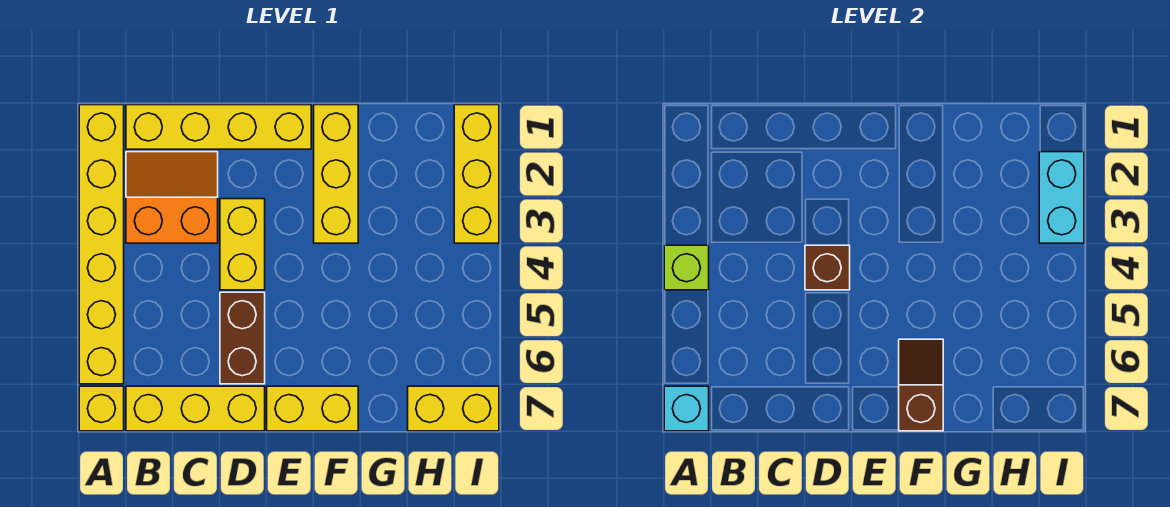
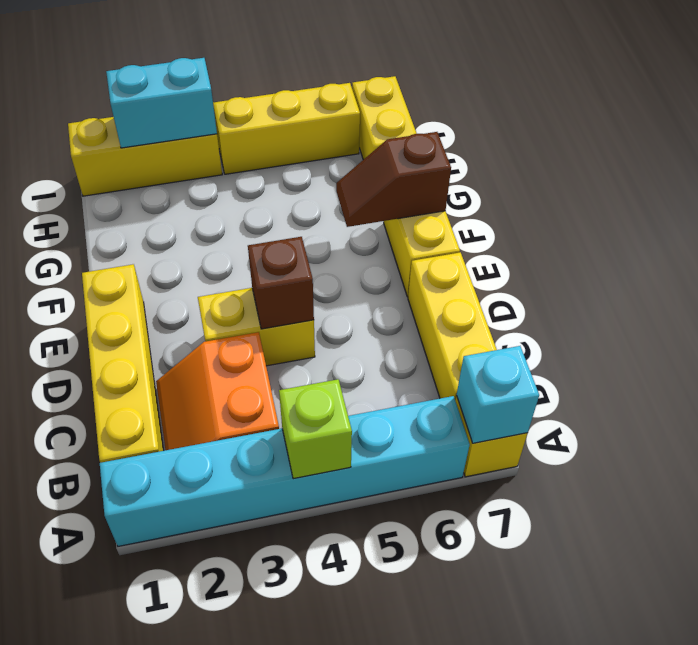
yellow brick A1:A6 level 1 -> cyan brick A1:A6 level 1
brown brick D5:D6 level 1 -> none
yellow brick F1:F3 level 1 -> yellow brick I4:I6 level 1

